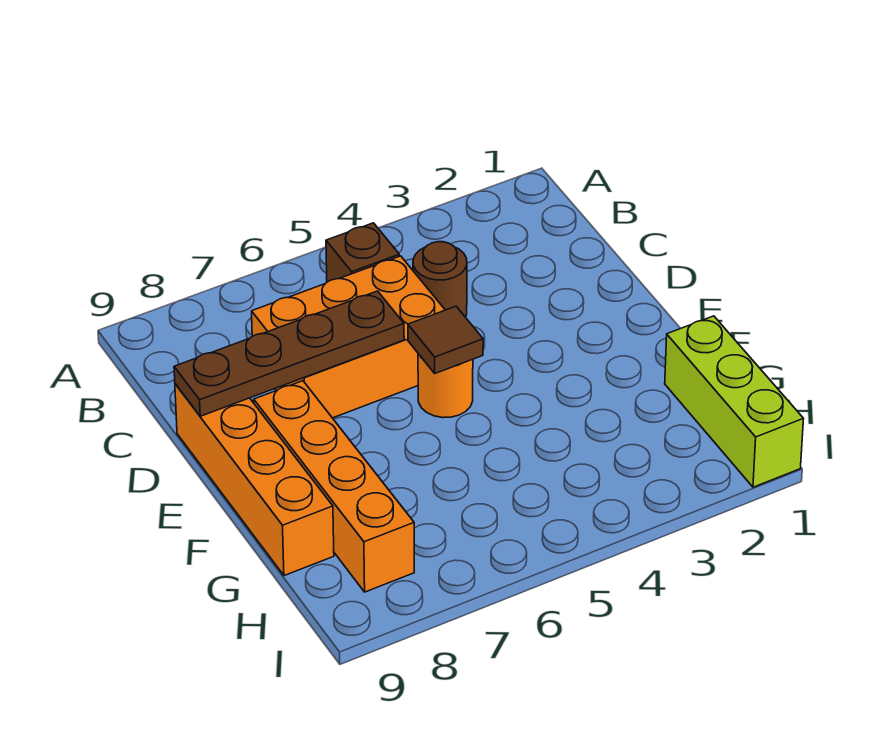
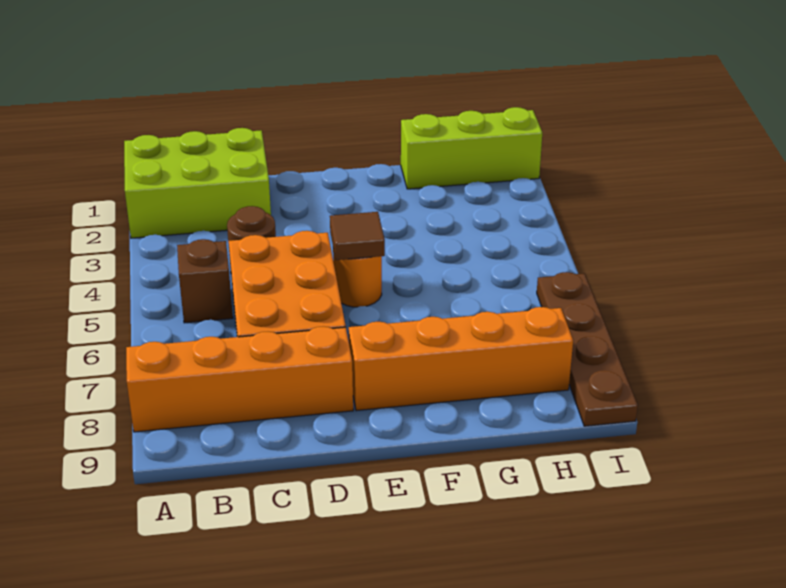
none -> lime brick A1:C2 level 1
brown plate D6:D9 level 2 -> brown plate I6:I9 level 1
orange brick D9:G9 level 1 -> orange brick A8:D8 level 1

